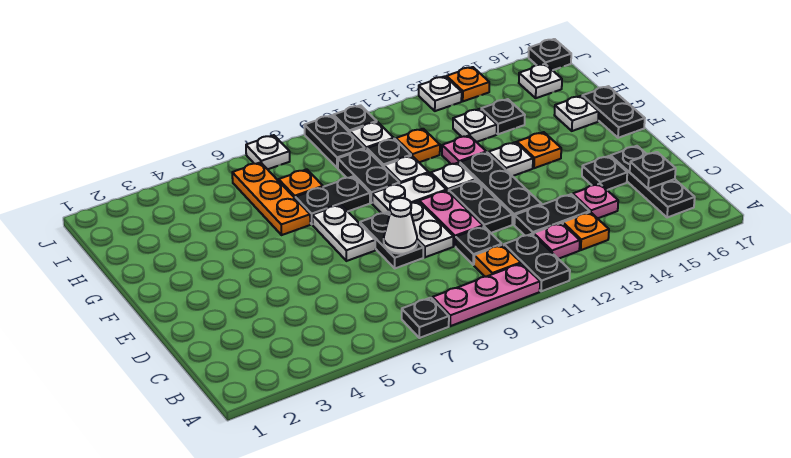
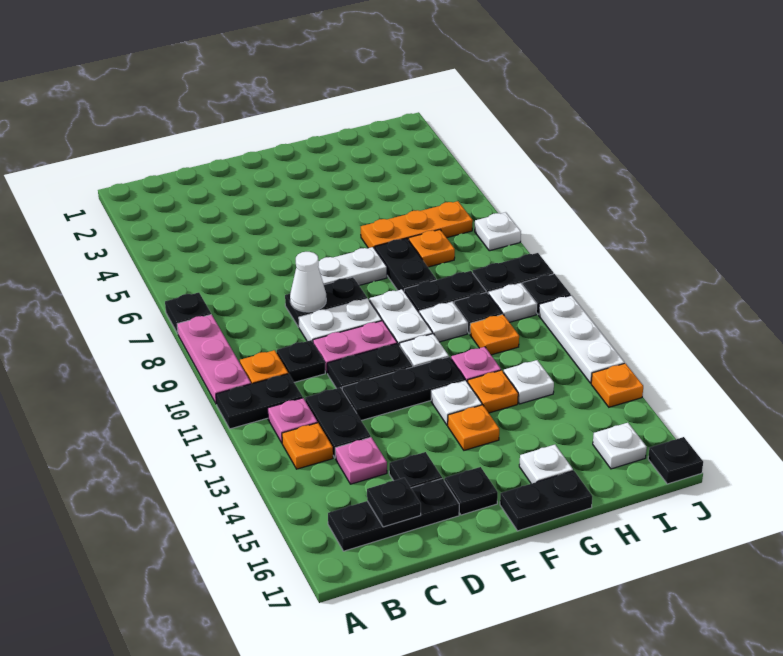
none -> orange plate G13 level 1
black plate H14 level 1 -> black plate E16 level 1
white plate J13 level 1 -> white plate J11:J13 level 1

